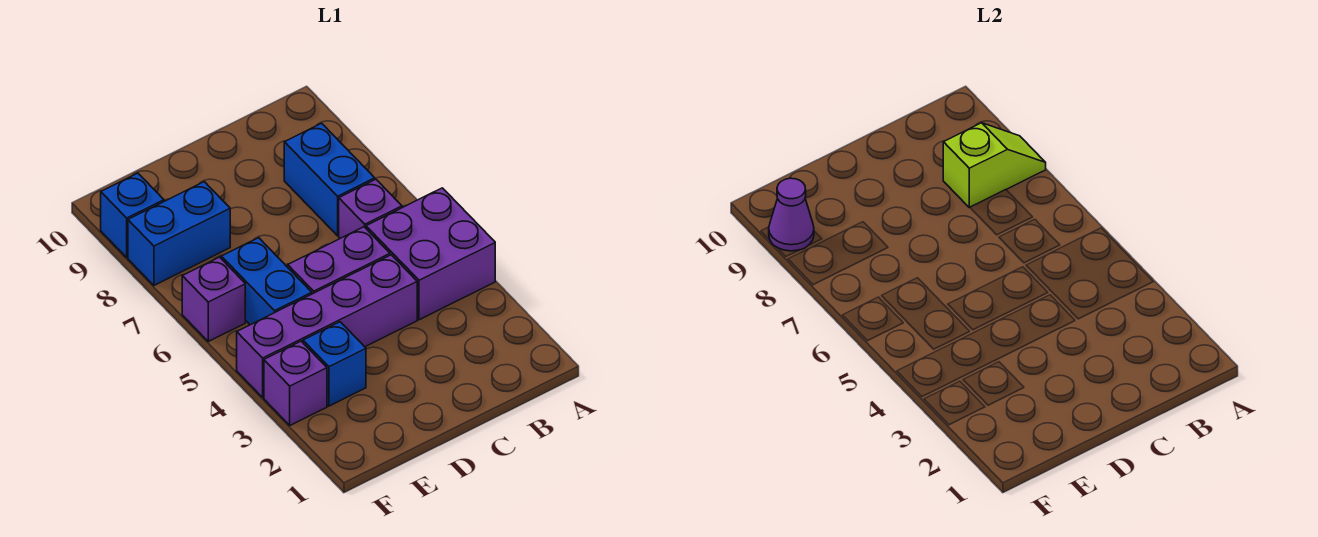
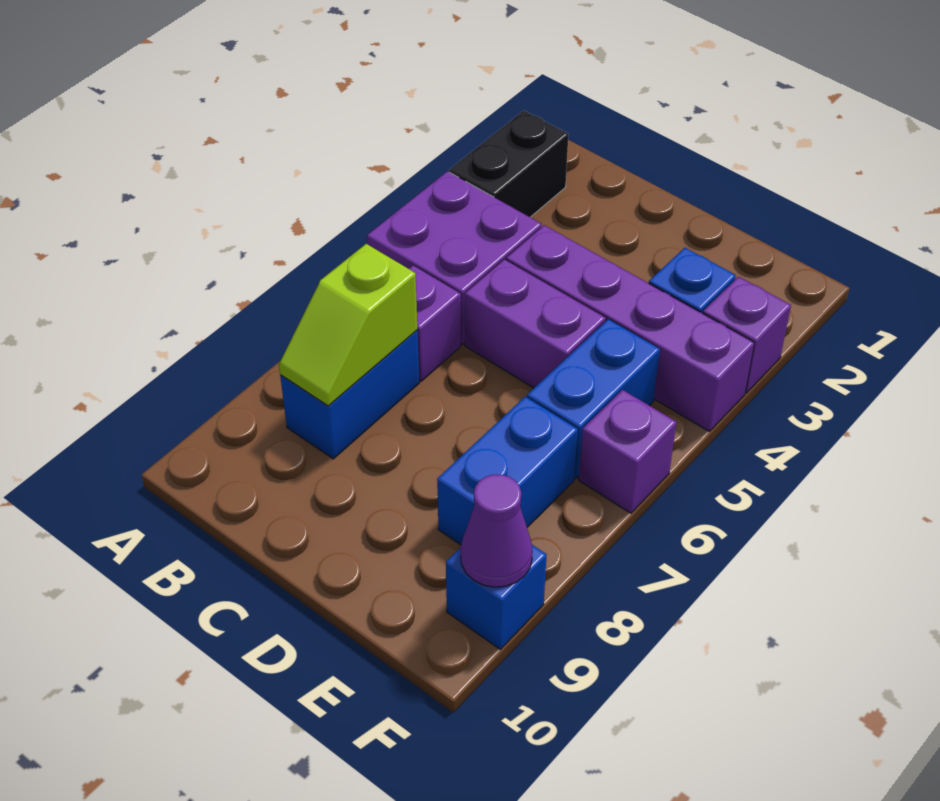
none -> black brick A2:A3 level 1
lime slope A8:B8 level 2 top B -> lime slope B7:B8 level 2 top 7
blue brick E8:F8 level 1 -> blue brick E7:E8 level 1

